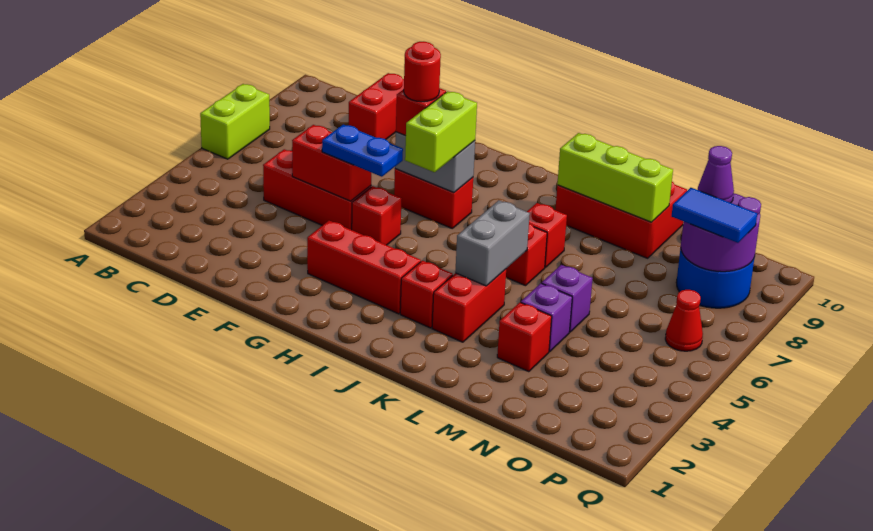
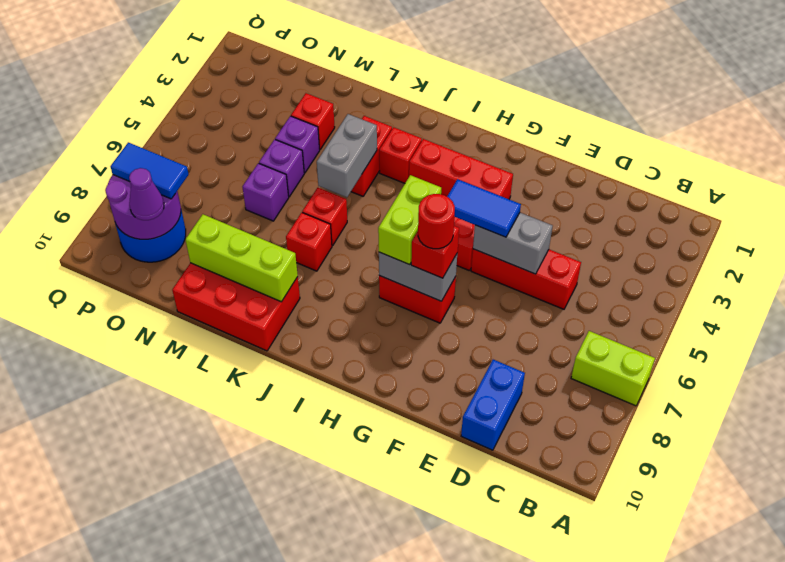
lime brick A6:A7 level 1 -> lime brick A7:B7 level 1
red brick D9:D10 level 1 -> blue brick D9:D10 level 1
red brick E5:F5 level 2 -> grey brick E5:F5 level 2
blue plate F5:G5 level 3 -> blue tile F5:G5 level 3
none -> purple brick M6 level 1
red cone P6 level 1 -> none

